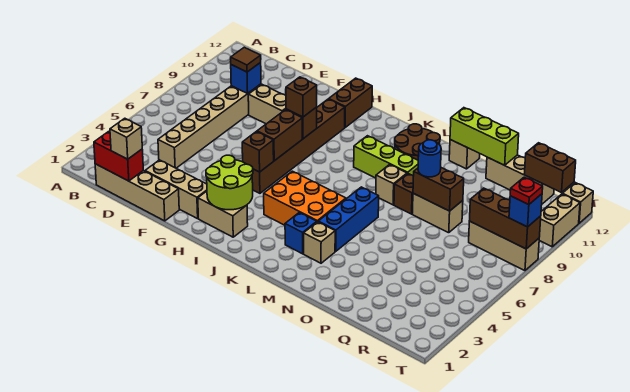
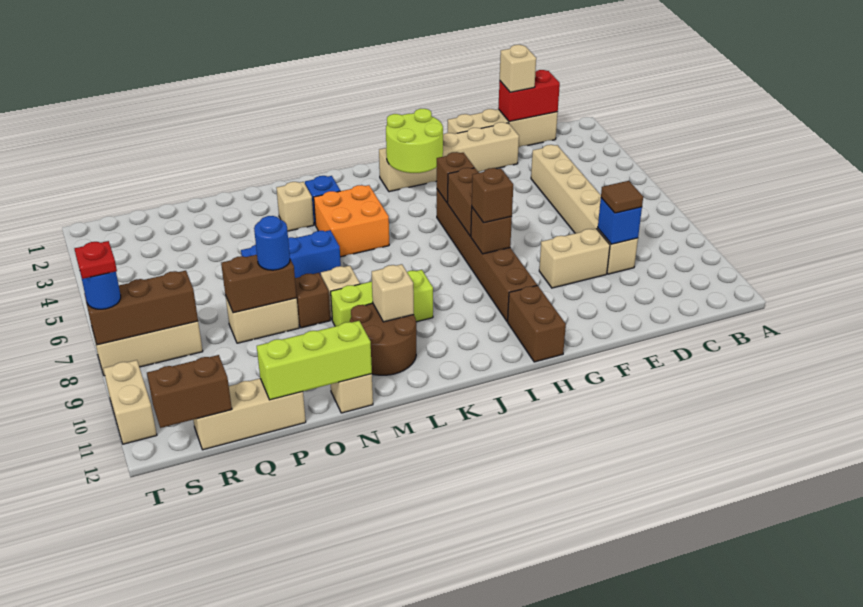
orange brick J4:L5 level 1 -> orange brick K4:L5 level 1
blue brick M4:M6 level 1 -> blue brick M6:O6 level 1
blue brick T8 level 3 -> blue round brick T8 level 3
tan brick T12 level 1 -> tan brick L10 level 2

